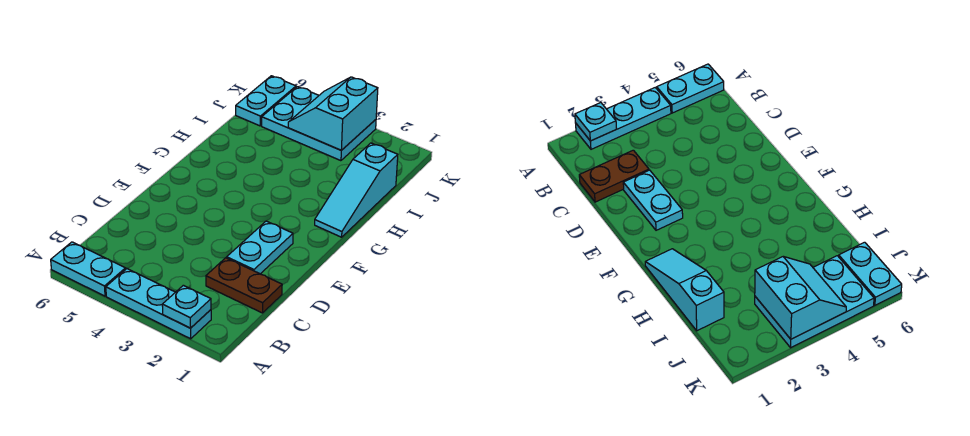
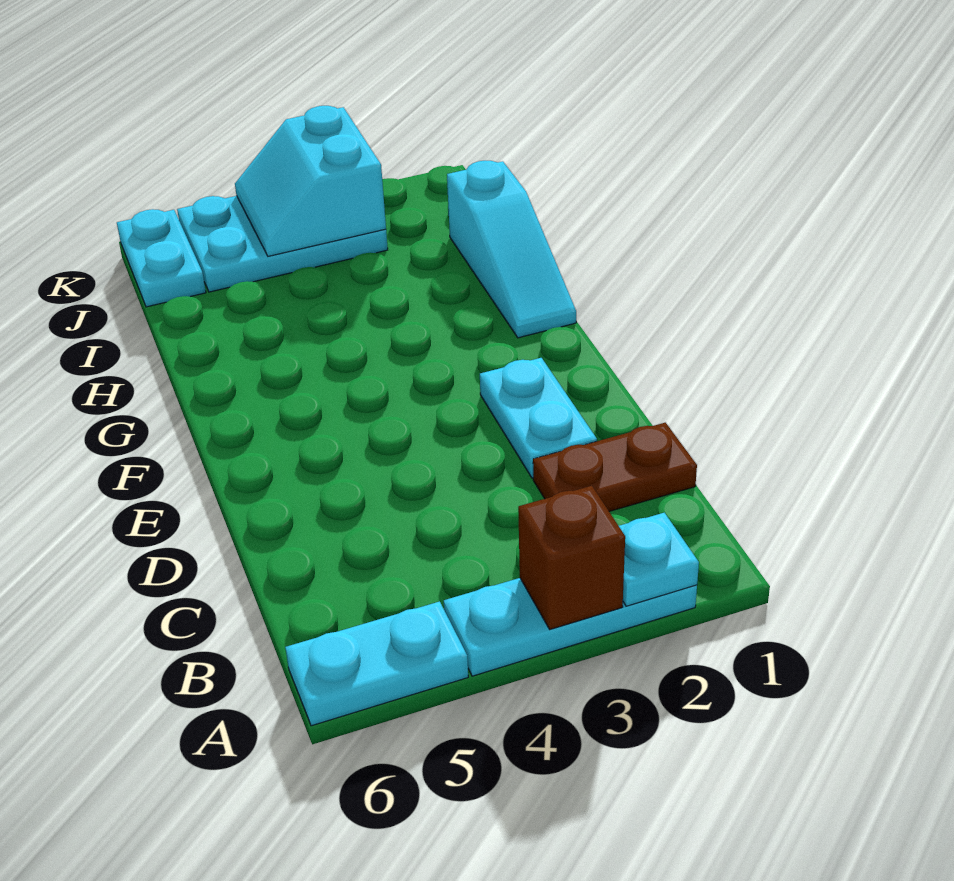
none -> brown brick A3 level 2

